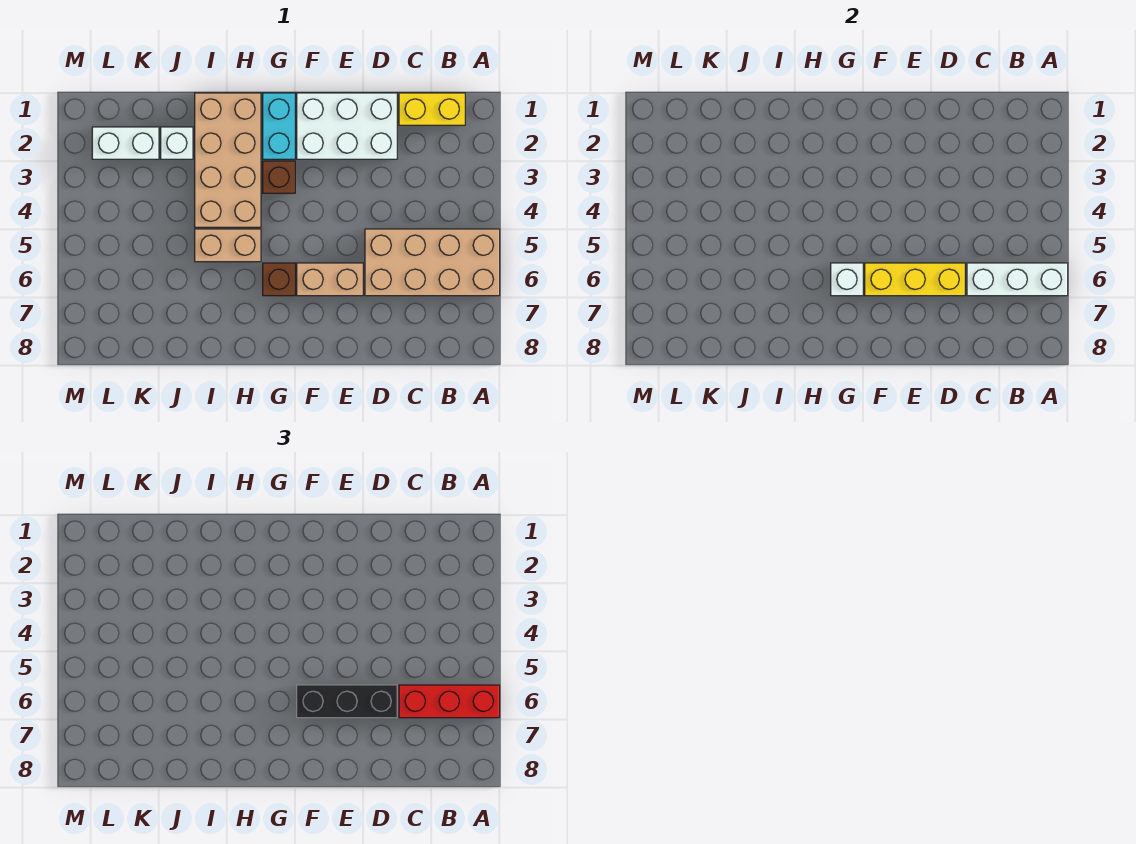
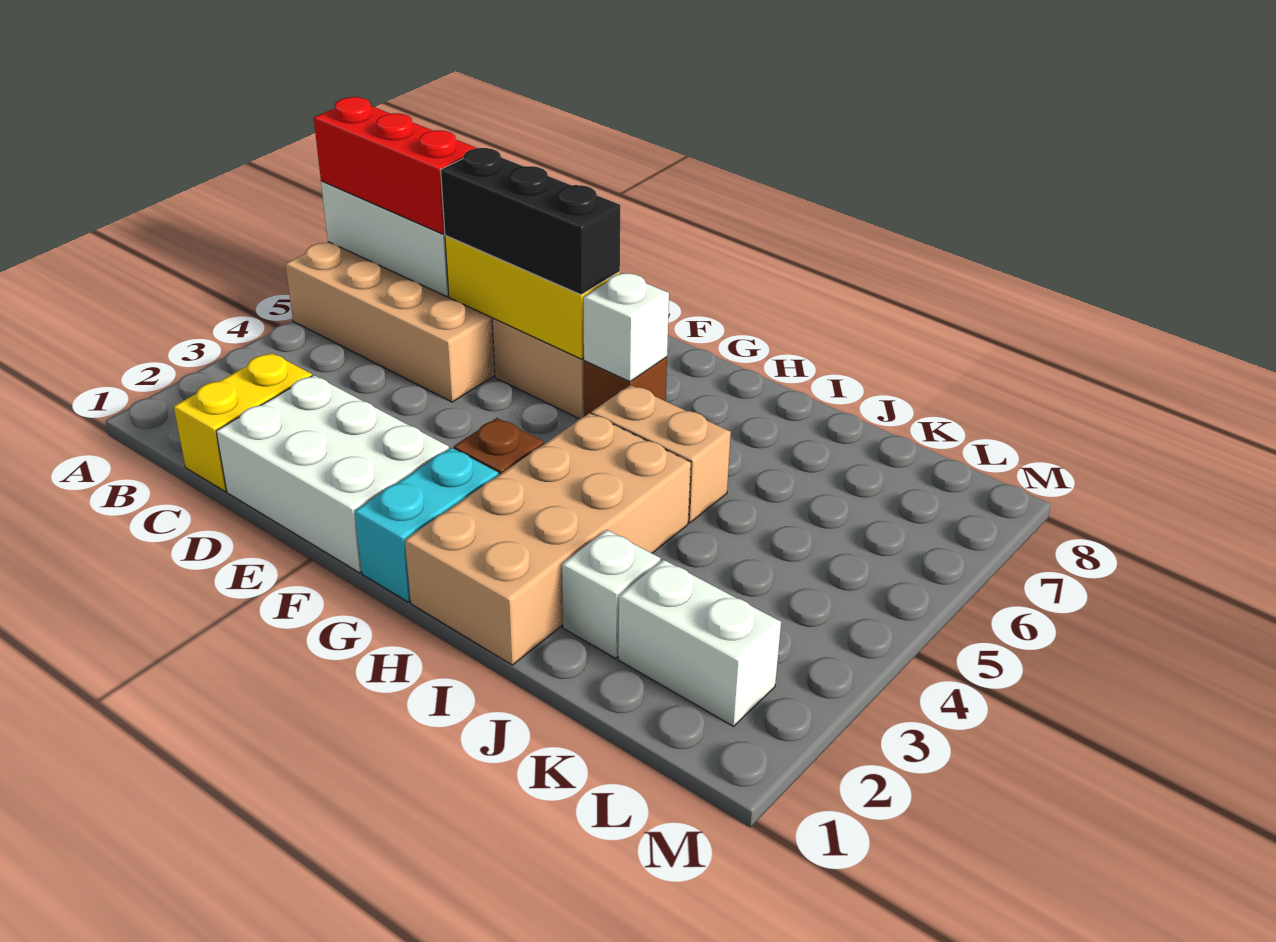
yellow brick B1:C1 level 1 -> yellow brick C1:C2 level 1

